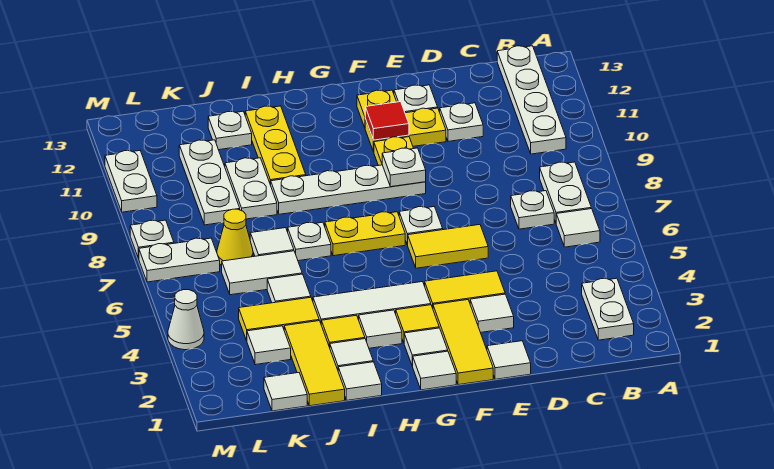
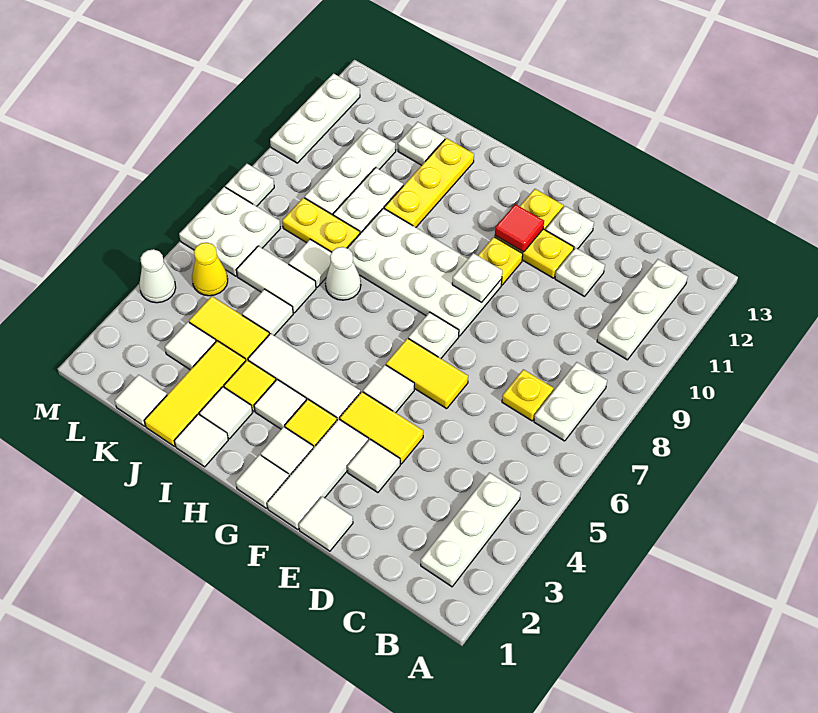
white plate B2:B3 level 1 -> white plate B2:B4 level 1
white tile B6 level 1 -> white tile F5 level 1
white plate B10:B13 level 1 -> white plate B10:B12 level 1
white plate C7 level 1 -> yellow plate C7 level 1
yellow tile F1:F3 level 1 -> white tile F1:F3 level 1
white plate F9:I9 level 1 -> white plate F8:I9 level 1
yellow plate G7:H7 level 1 -> yellow plate J8:K8 level 1
white plate I7 level 1 -> white cone I7 level 1
yellow cone K7 level 1 -> yellow cone L5 level 1
white plate L7:M7 level 1 -> white plate L6:M7 level 1
white plate M10:M11 level 1 -> white plate M10:M12 level 1

